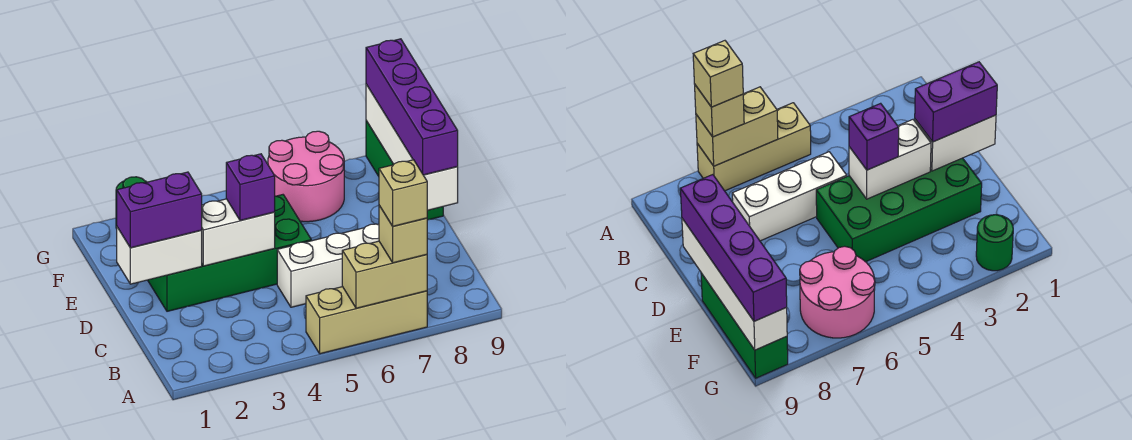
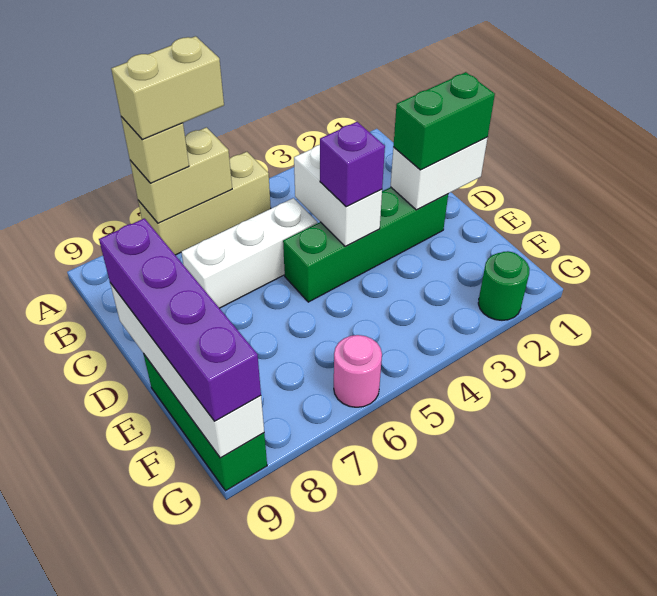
tan brick A7 level 4 -> tan brick A6:A7 level 4
purple brick D1:D2 level 3 -> green brick D1:D2 level 3
green brick D2:E5 level 1 -> green brick D2:D5 level 1
white brick D3:D4 level 2 -> white brick C4:D4 level 2
pink round brick F6:G7 level 1 -> pink round brick G6 level 1

